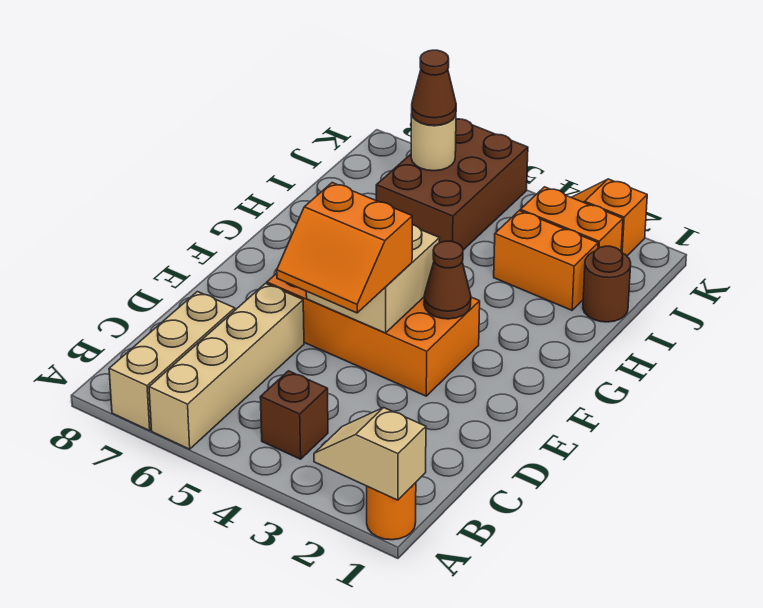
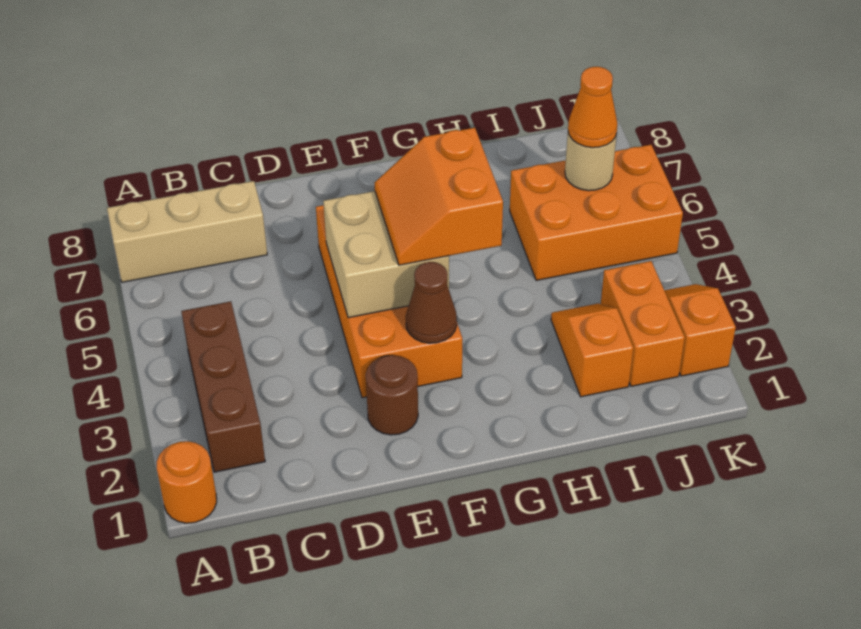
tan slope A1:A2 level 2 top 1 -> none
tan brick A6:D6 level 1 -> none
brown brick B4 level 1 -> brown brick B2:B4 level 1
orange slope D4:E5 level 3 top E -> orange slope F4:G5 level 3 top G
brown round brick I1 level 1 -> brown round brick E2 level 1
orange brick I2:I3 level 1 -> orange slope I2:I3 level 1 top 2
brown brick I5:K6 level 1 -> orange brick I5:K6 level 1
brown cone J6 level 3 -> orange cone J6 level 3

